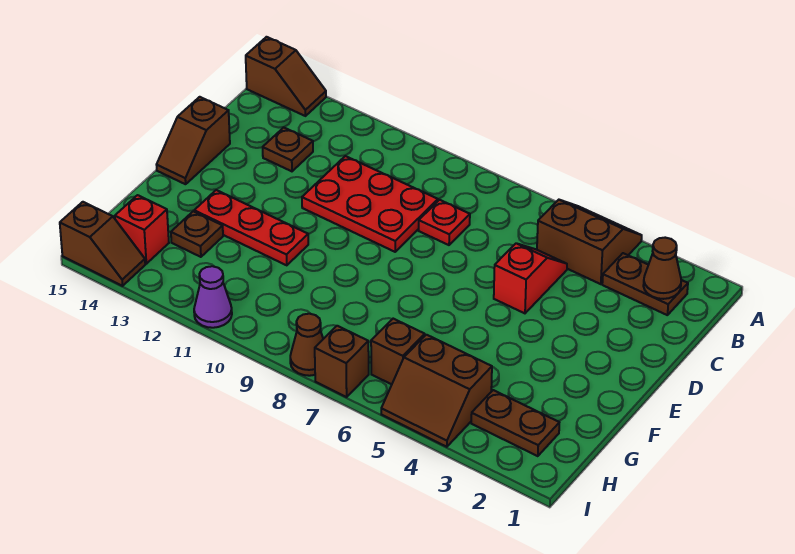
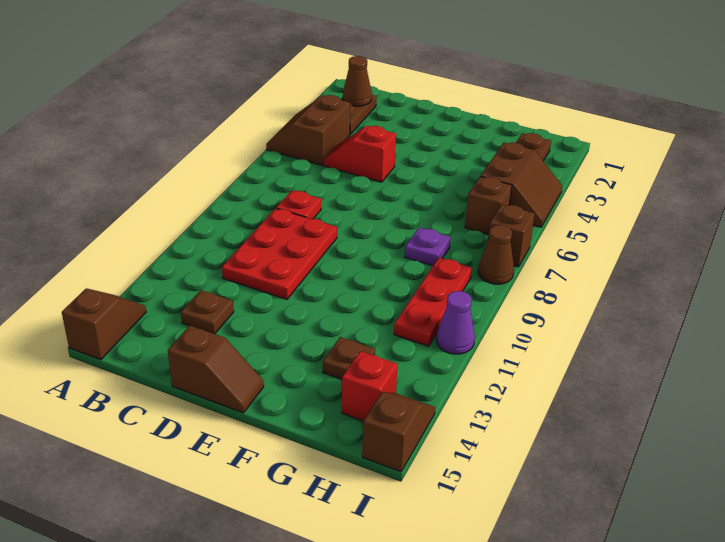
red plate F11:F13 level 1 -> red plate H9:H11 level 1
none -> purple plate G8 level 1

